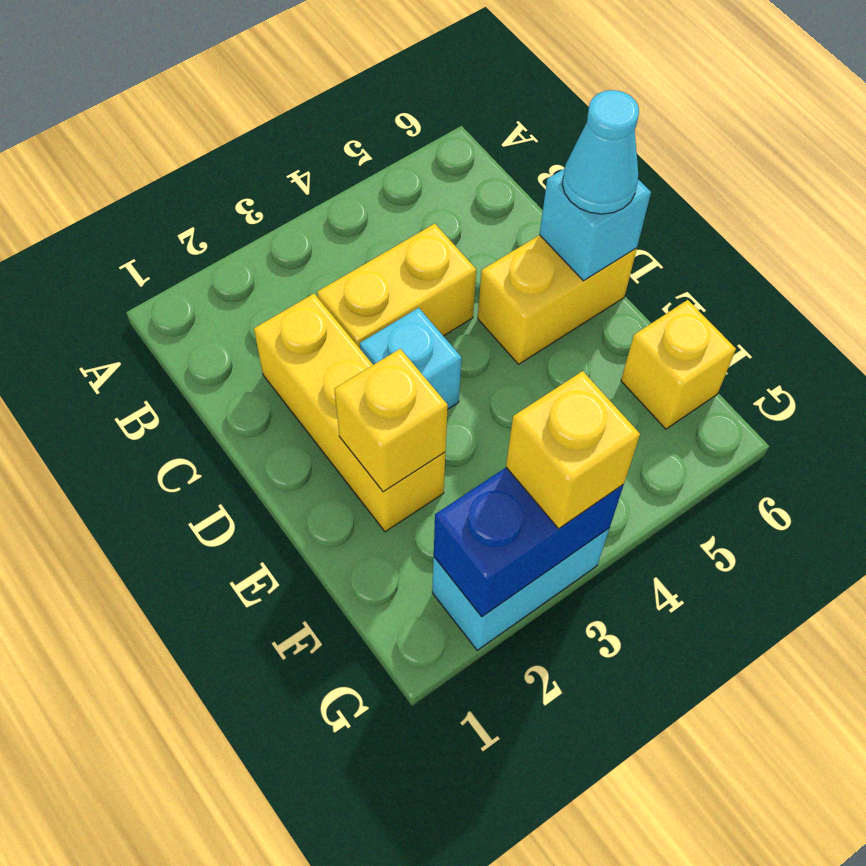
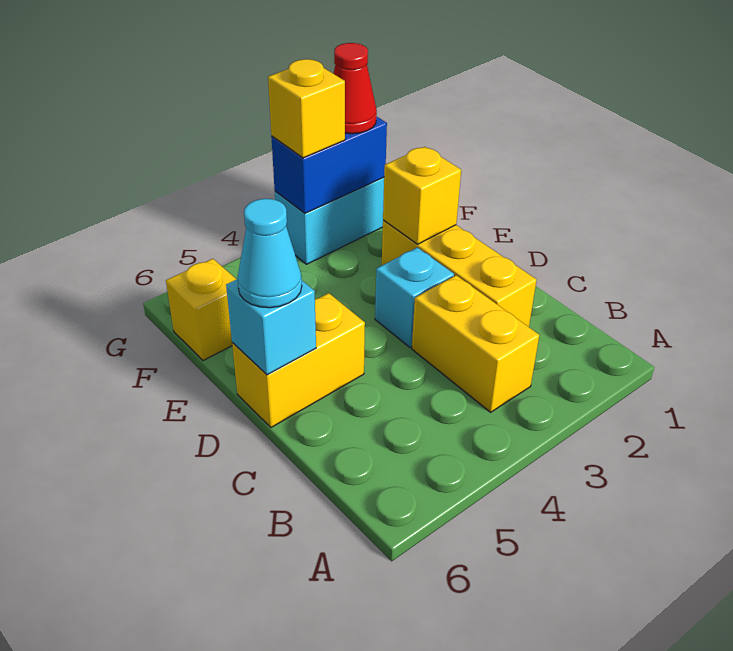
yellow brick C3:C4 level 1 -> yellow brick B3:C3 level 1
none -> red cone G2 level 3

